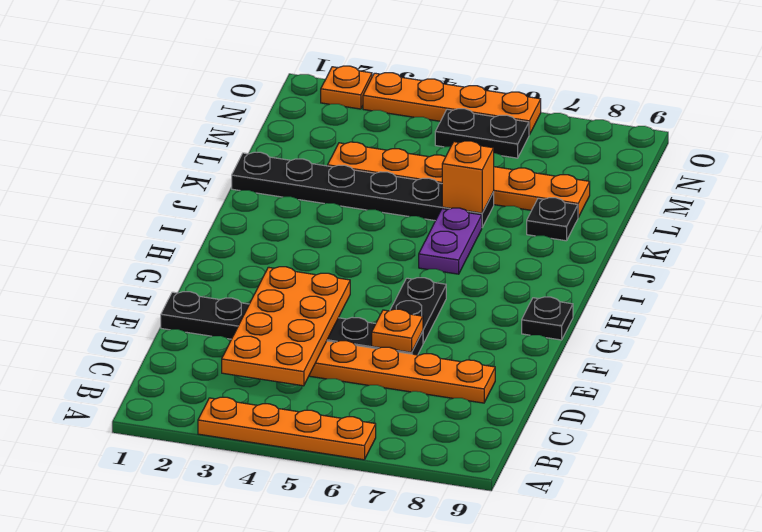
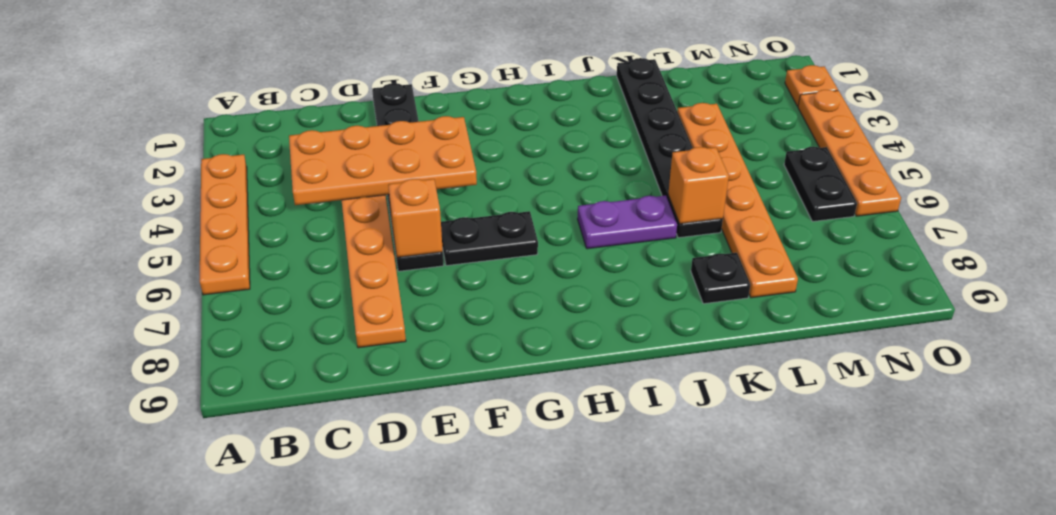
orange plate E6 level 2 -> orange brick E6 level 2
black plate G9 level 1 -> none

